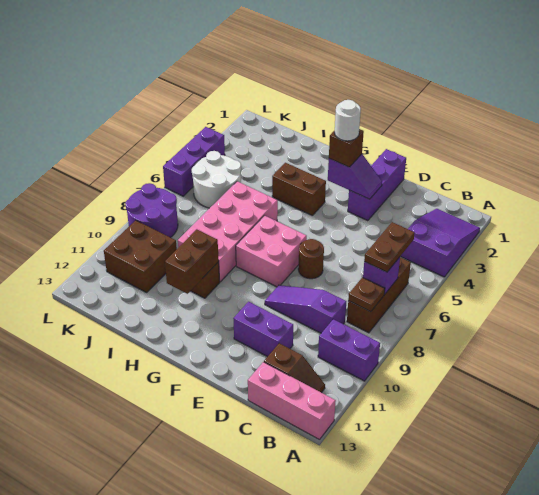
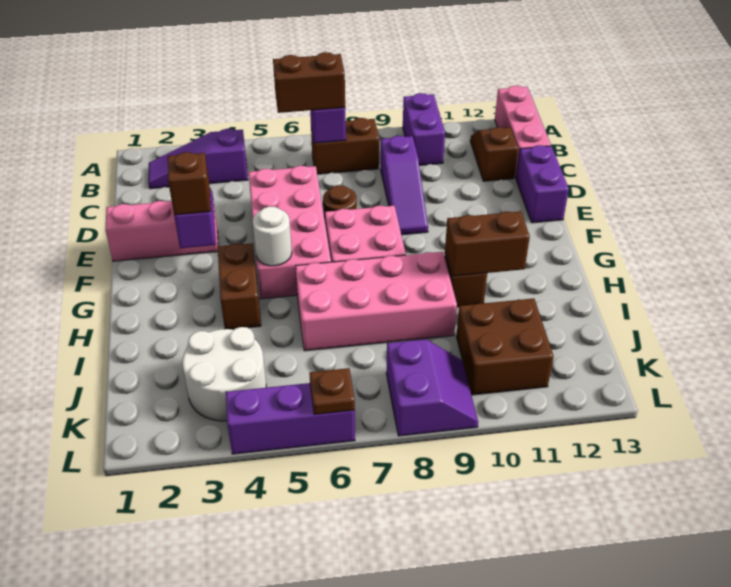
purple slope A2:B4 level 1 top 4 -> purple slope B2:B4 level 1 top 4
brown brick B6:B8 level 1 -> brown brick B7:B8 level 1
brown plate B6:B7 level 3 -> brown brick B6:B7 level 3
brown plate B8 level 2 -> brown plate L6 level 2
none -> pink brick D5:G6 level 1
purple brick D11:E11 level 1 -> purple brick D13:E13 level 1
purple brick E1:E3 level 1 -> pink brick E1:E3 level 1
white round brick F3 level 4 -> white round brick G5 level 2
white round brick J5:K6 level 1 -> white round brick J3:K4 level 1
purple round brick K8:L9 level 1 -> purple slope K8:L9 level 1 top 8

